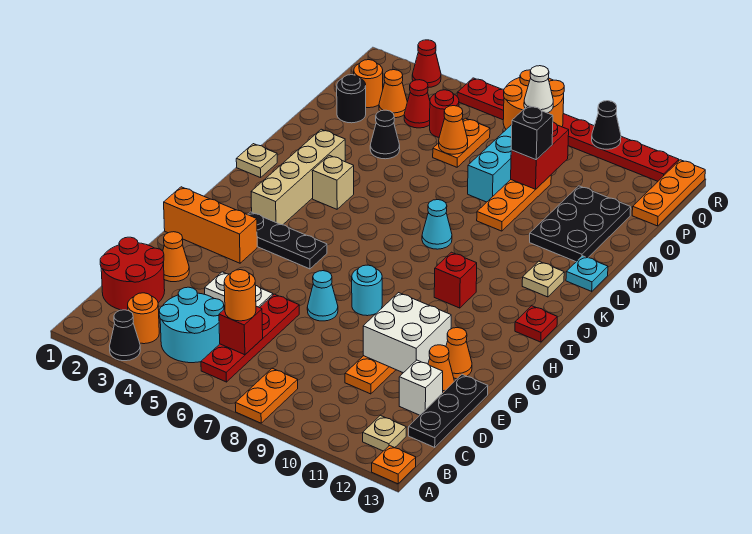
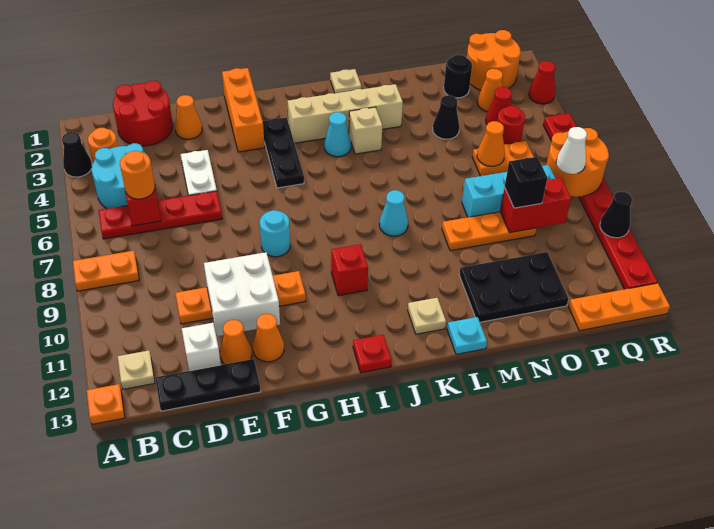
cyan cone F7 level 1 -> cyan cone J4 level 1
orange round brick P2 level 1 -> orange round brick P1:Q2 level 1

